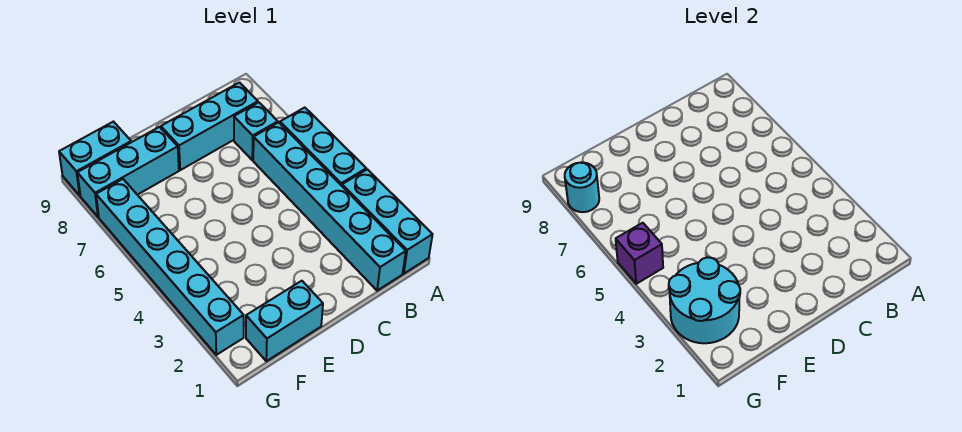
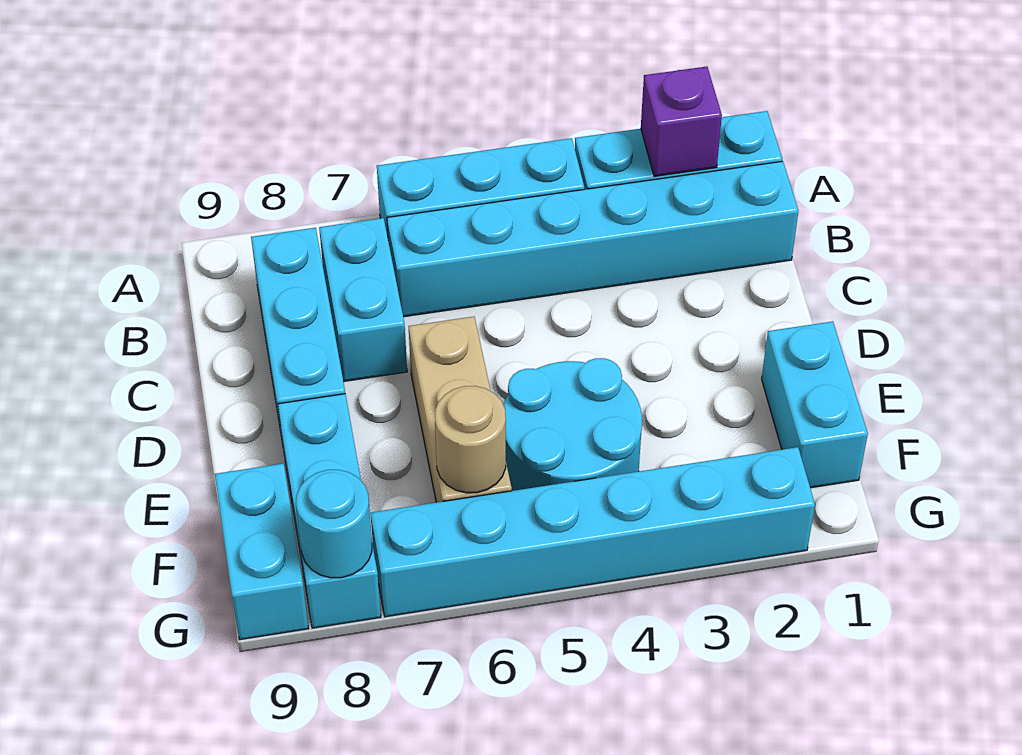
cyan brick B7 level 1 -> cyan brick B7:C7 level 1
none -> tan brick D6:F6 level 1
cyan round brick F2:G3 level 2 -> cyan round brick E4:F5 level 1
none -> tan round brick F6 level 2
purple brick G5 level 2 -> purple brick A2 level 2

